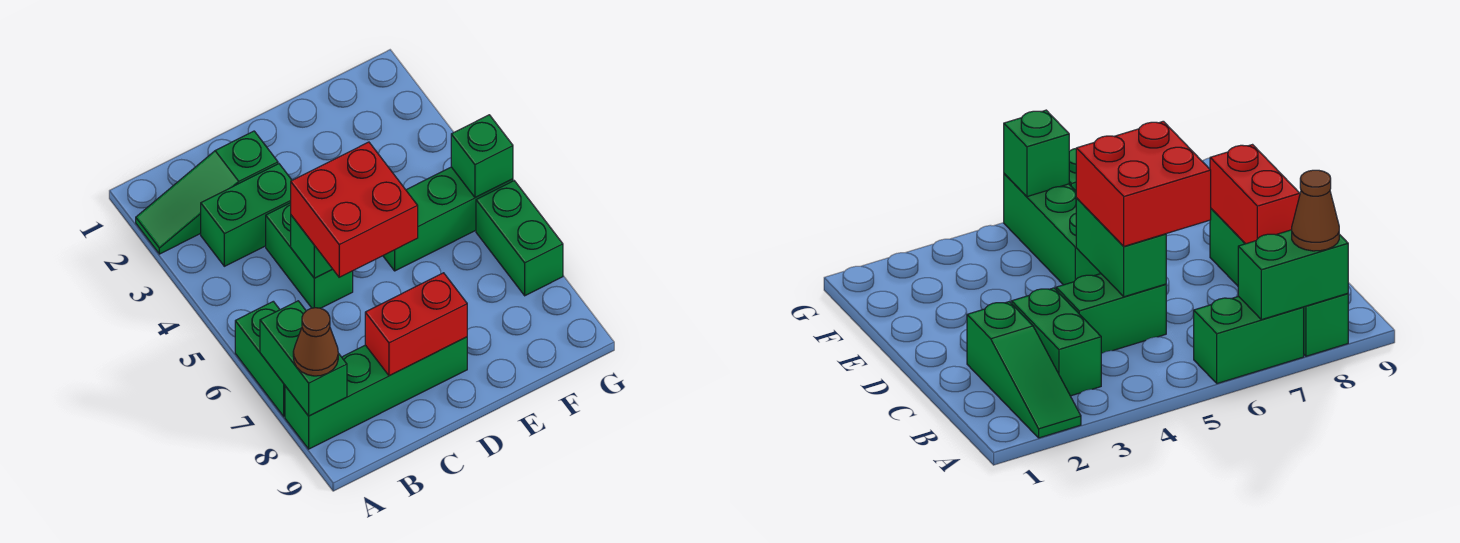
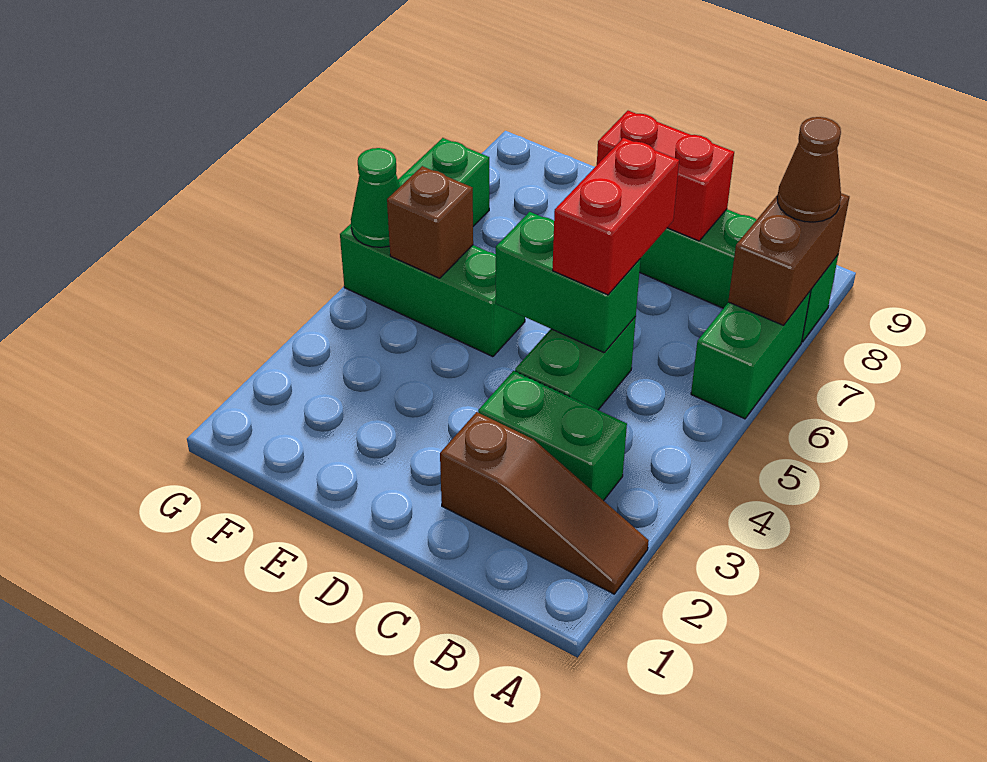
green slope A2:C2 level 1 top C -> brown slope A2:C2 level 1 top C
green brick A7:A8 level 2 -> brown brick A7:A8 level 2
red brick C5:D6 level 3 -> red brick C5:C6 level 3
none -> brown brick F5 level 2
green brick G5 level 2 -> green cone G5 level 2

